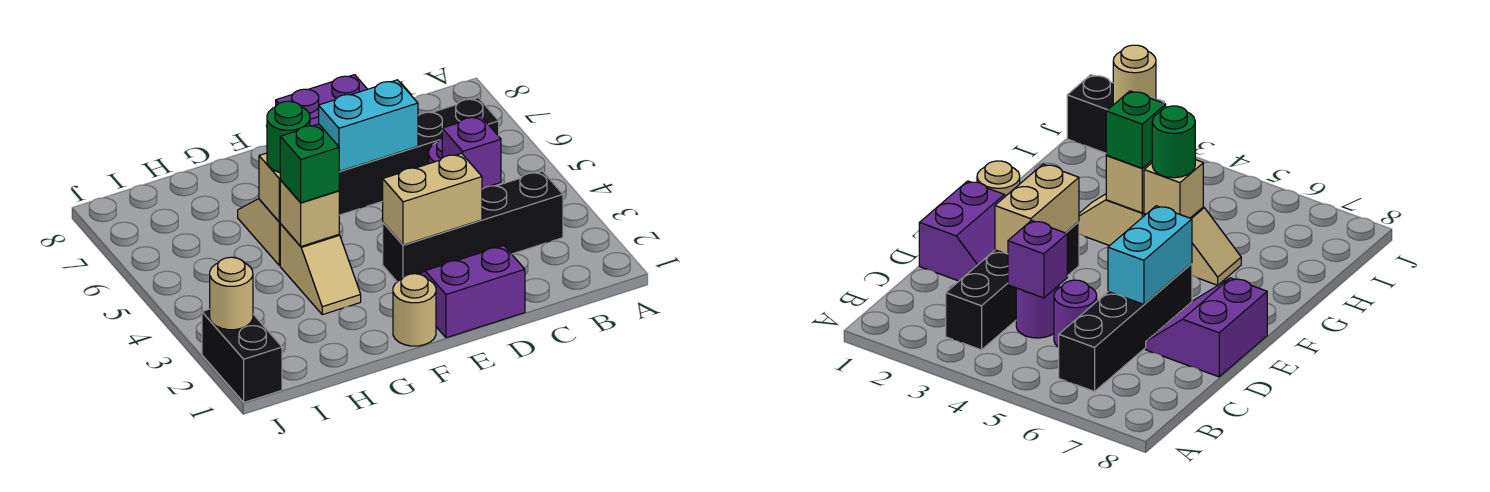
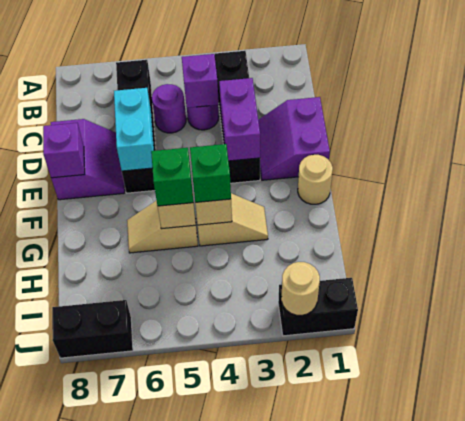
tan brick D3:E3 level 2 -> purple brick D3:E3 level 2
none -> purple brick E8 level 2
green round brick G5 level 3 -> green brick G5 level 3
none -> black brick J7:J8 level 1

